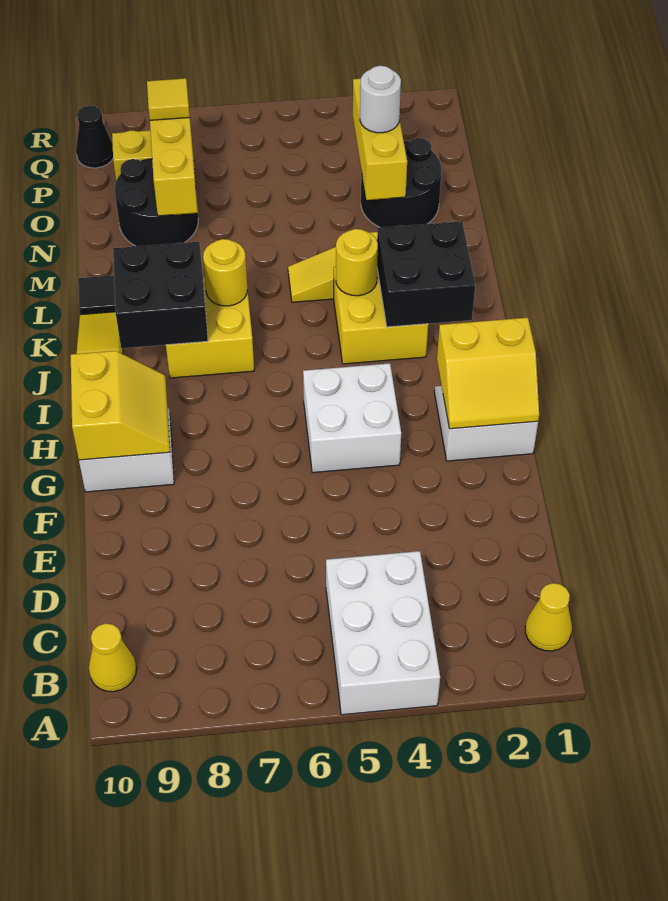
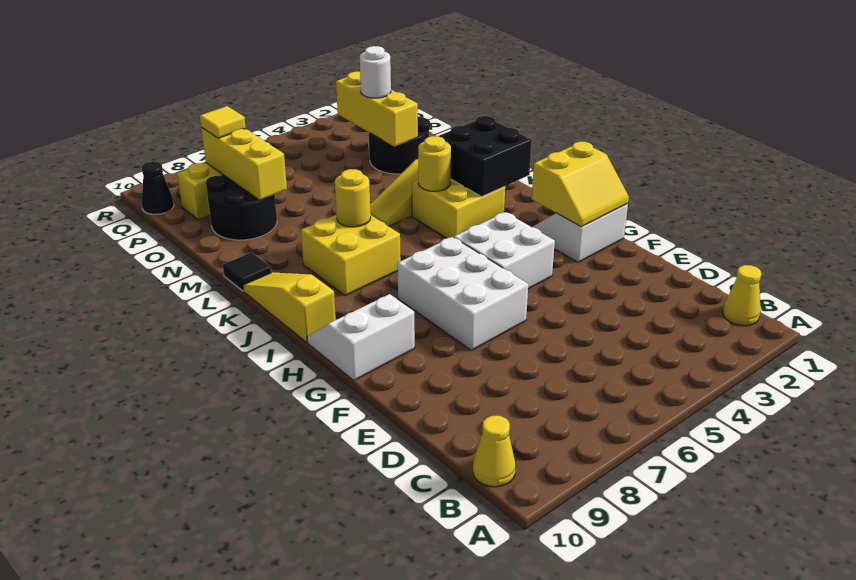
white brick A4:C5 level 1 -> white brick F6:H7 level 1
yellow slope G9:H10 level 2 top 10 -> none
black brick J8:K9 level 2 -> none

